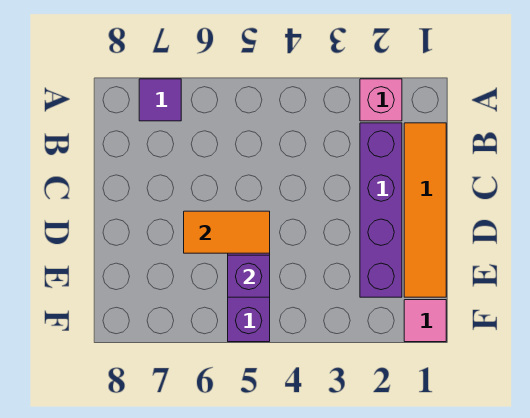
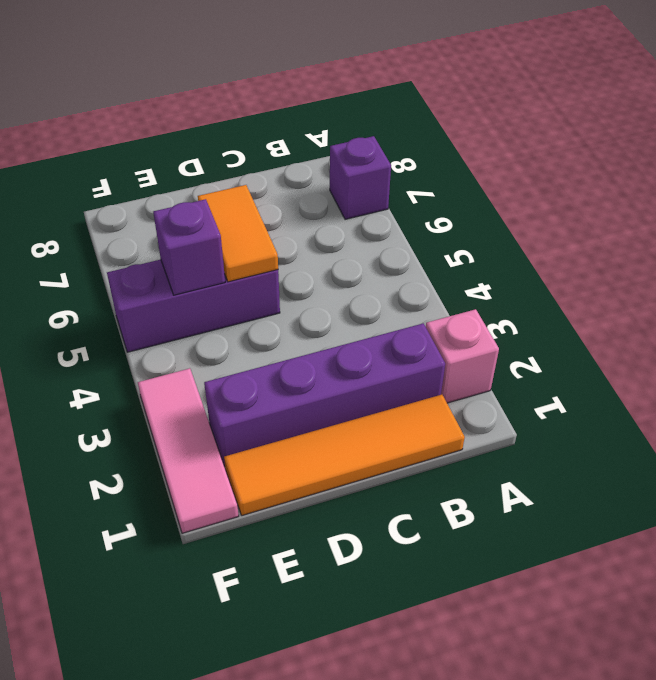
purple tile A7 level 1 -> purple brick A7 level 1
pink tile F1 level 1 -> pink tile F1:F3 level 1

